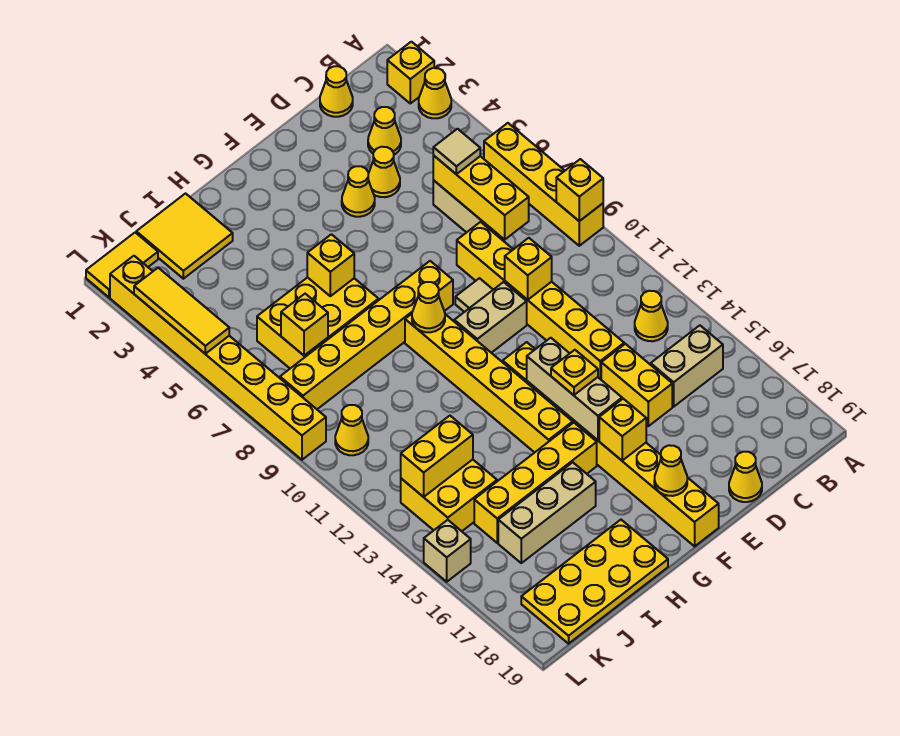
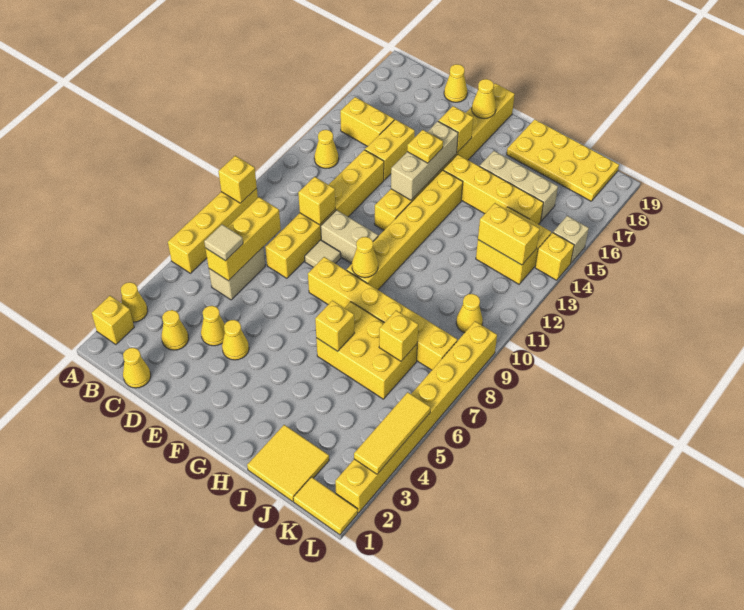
tan brick B15:C15 level 1 -> yellow brick B15:C15 level 1
none -> yellow brick L14 level 1

